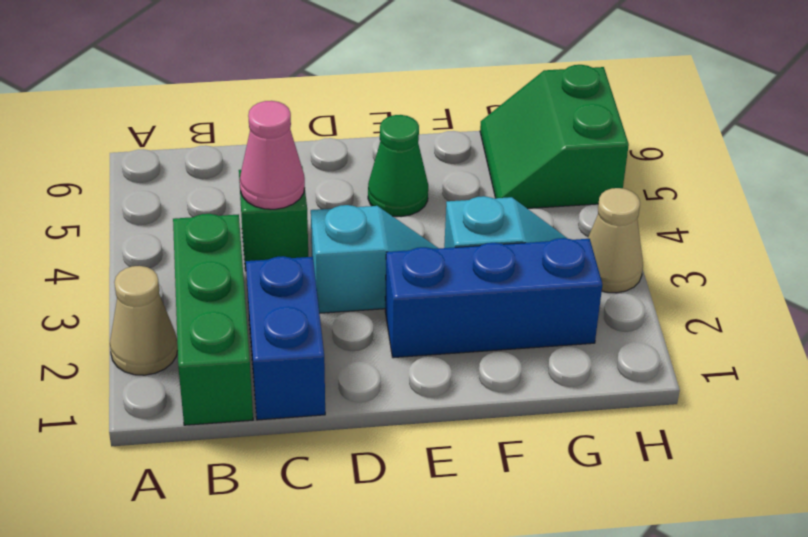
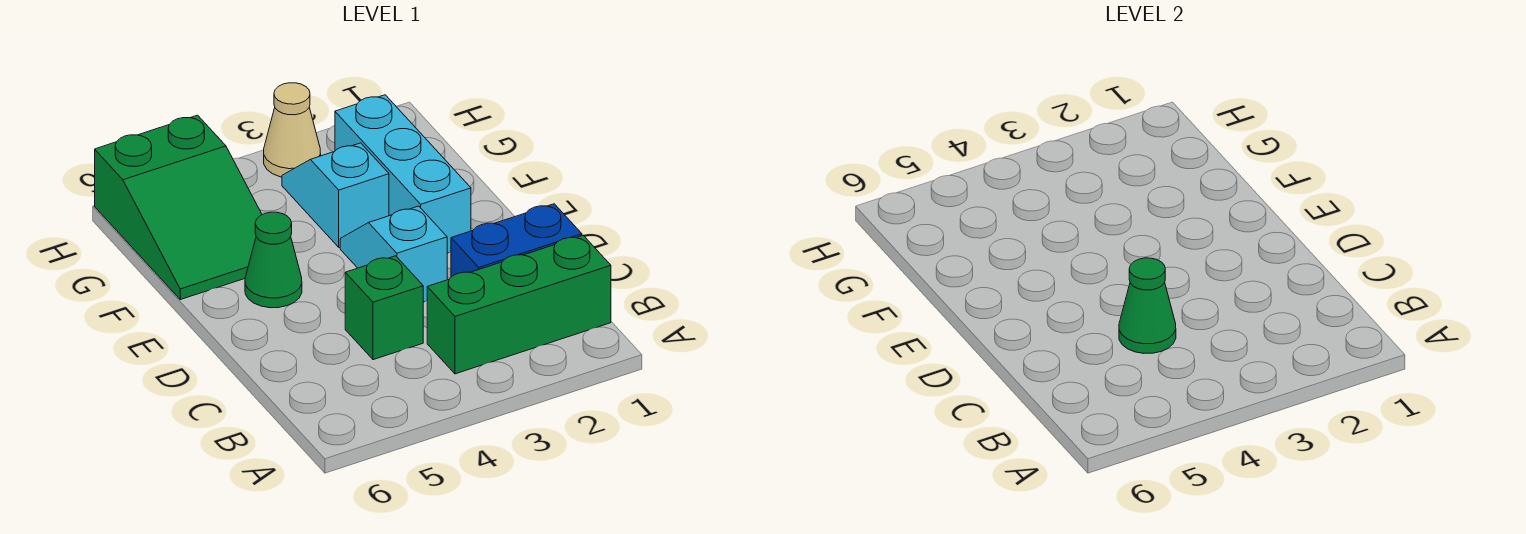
tan cone A2 level 1 -> none
pink cone C4 level 2 -> green cone C4 level 2
blue brick E2:G2 level 1 -> cyan brick E2:G2 level 1
green slope G5:H6 level 1 top H -> green slope F5:H6 level 1 top H

